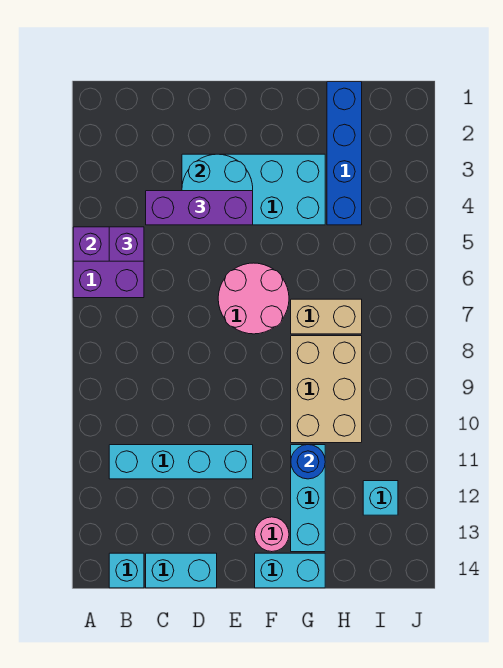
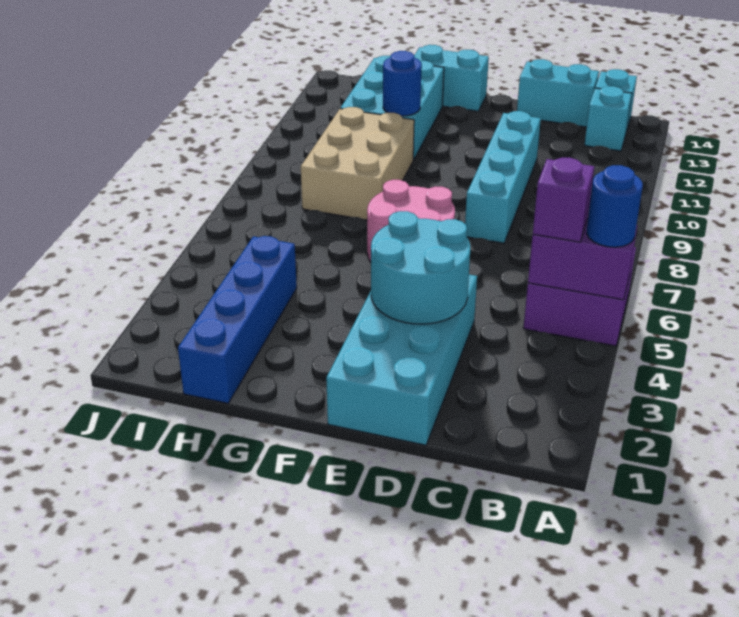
none -> blue round brick A5 level 3
cyan brick B11:E11 level 1 -> cyan brick D8:D11 level 1
purple brick C4:E4 level 3 -> none
cyan brick D3:G4 level 1 -> cyan brick D1:E4 level 1
pink round brick F13 level 1 -> none
tan brick G7:H7 level 1 -> none
cyan brick G11:G13 level 1 -> cyan brick G11:H13 level 1
cyan brick I12 level 1 -> cyan brick B13 level 1

